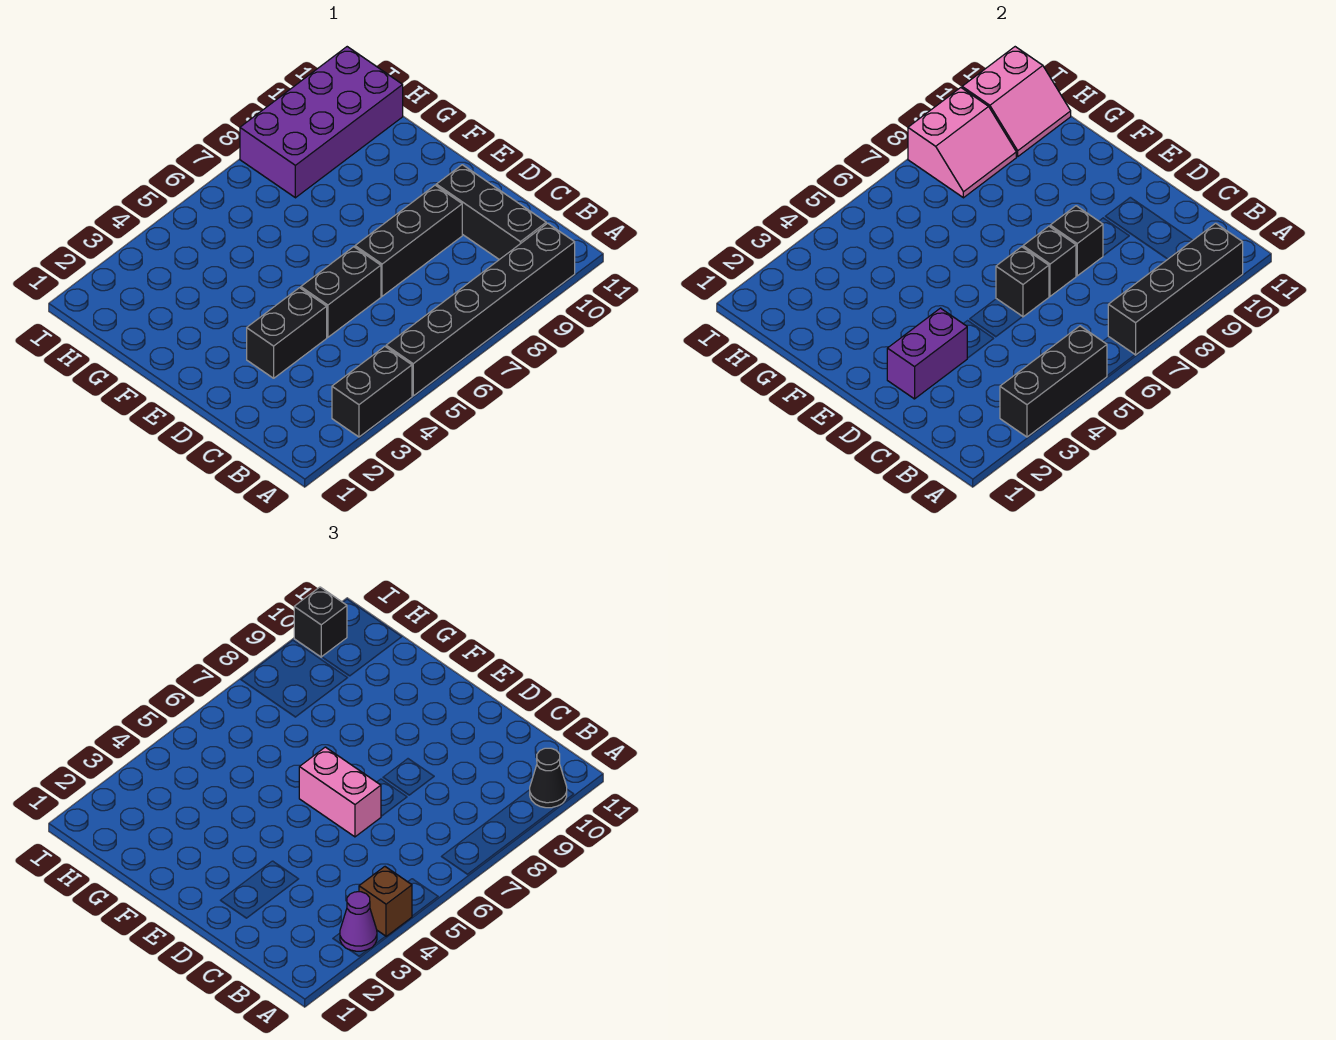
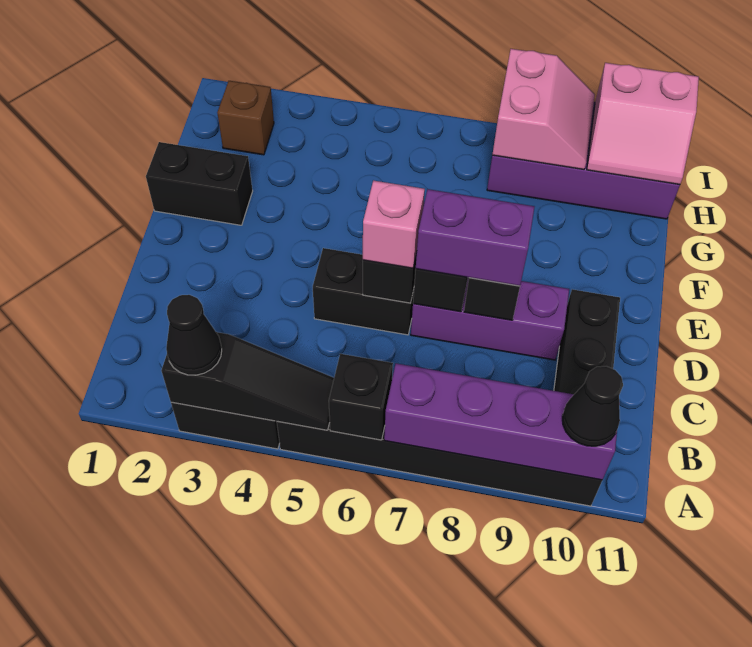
black brick A3:A5 level 2 -> black slope A3:A5 level 2 top 3
purple cone A3 level 3 -> black cone A3 level 3
brown brick A4 level 3 -> brown brick H2 level 1
black brick A7:A10 level 2 -> purple brick A7:A10 level 2
purple brick D2:D3 level 2 -> purple brick D7:D8 level 3
black brick D3:D4 level 1 -> black brick F1:F2 level 1
pink brick D6:E6 level 3 -> pink brick D6 level 3
black brick D7:D9 level 1 -> purple brick D7:D9 level 1
pink slope H8:I9 level 2 top I -> pink slope H8:I9 level 2 top 8
black brick I10 level 3 -> black brick A6 level 2

